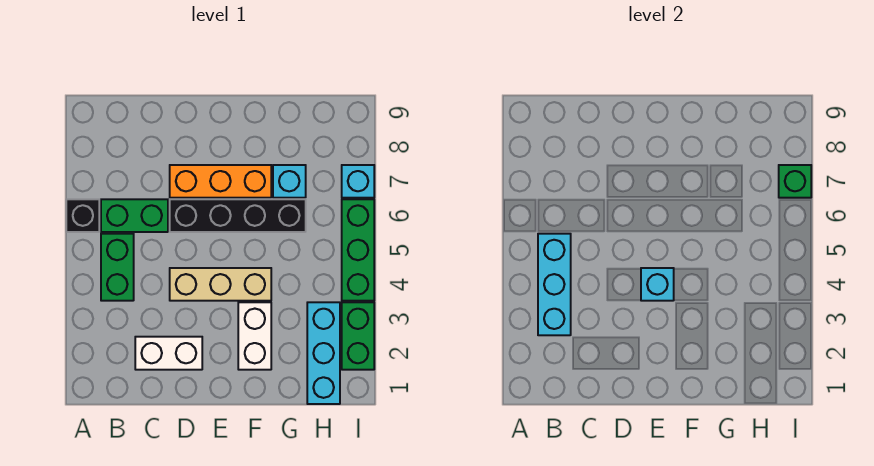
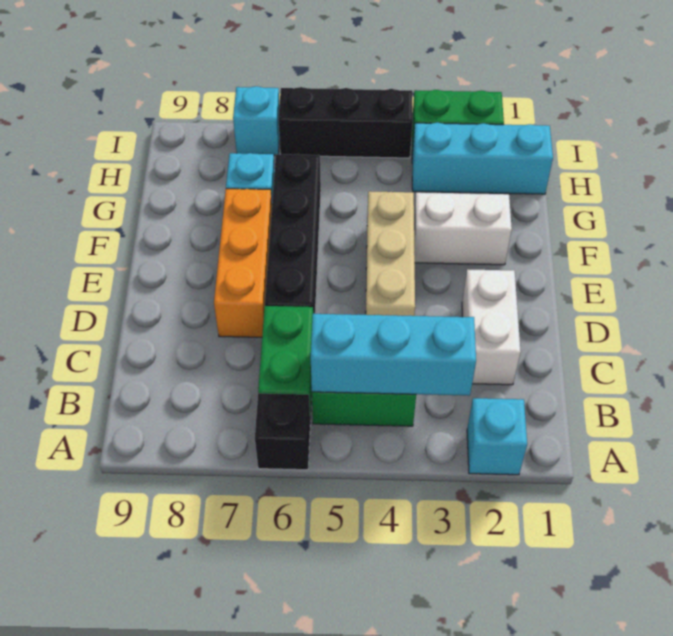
cyan brick E4 level 2 -> cyan brick A2 level 1
green brick I4:I6 level 1 -> black brick I4:I6 level 1
green brick I7 level 2 -> none

